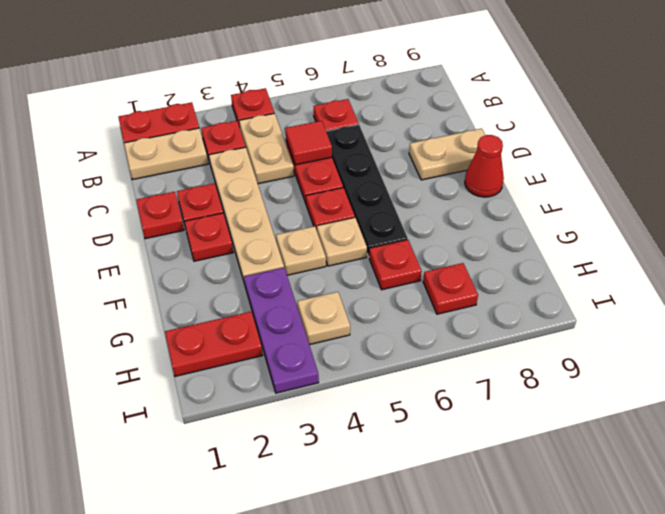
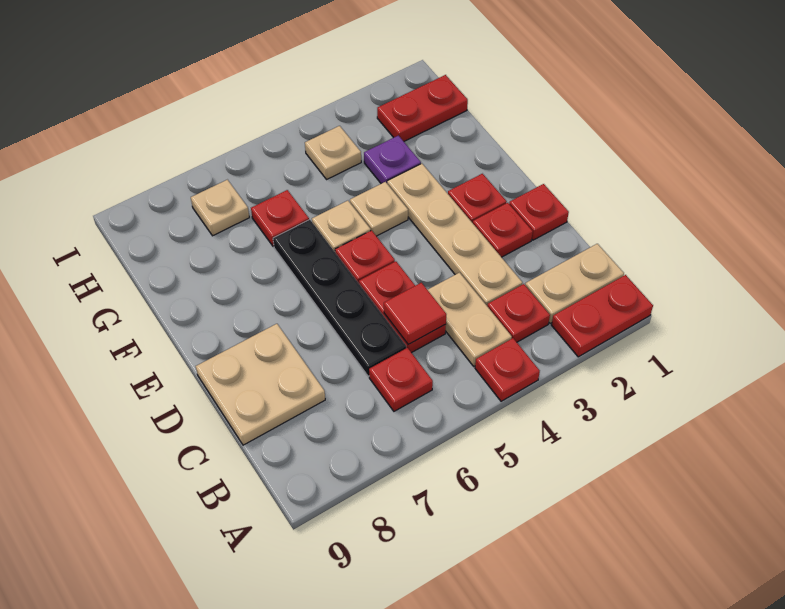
tan plate D8:D9 level 1 -> tan plate C8:D9 level 1
red cone E9 level 1 -> none
purple plate G3:I3 level 1 -> purple plate G3 level 1
red plate H7 level 1 -> tan plate H7 level 1

